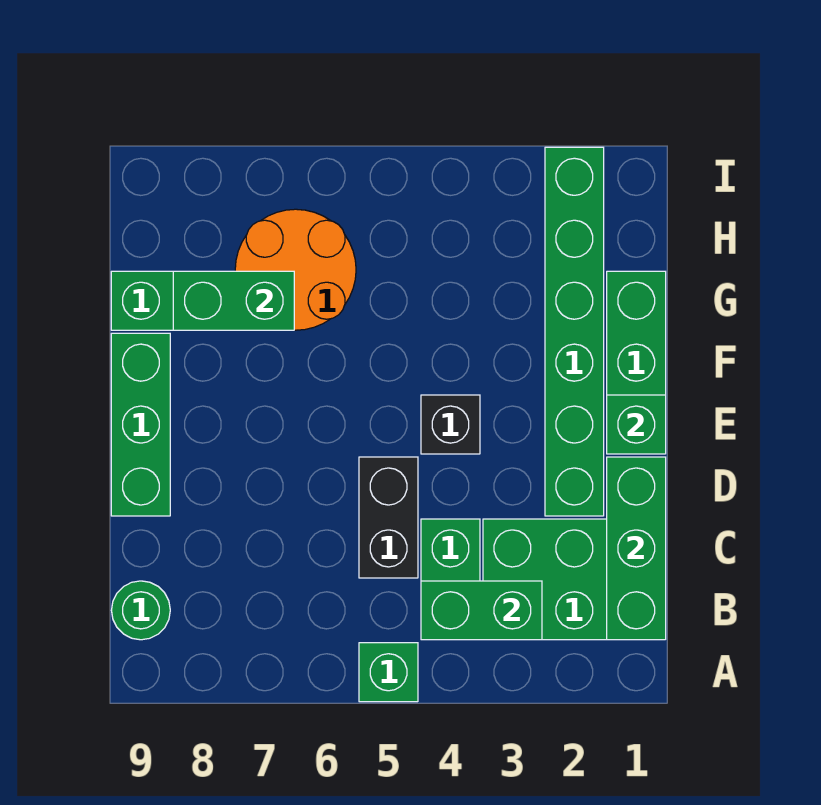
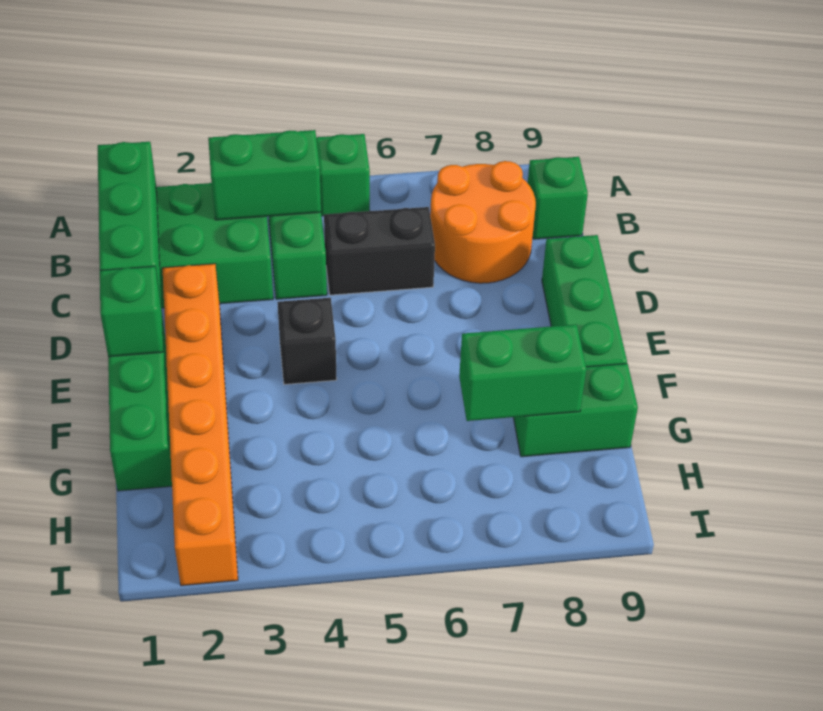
green round brick B9 level 1 -> green brick B9 level 1
black brick C5:D5 level 1 -> black brick C5:C6 level 1
green brick D2:I2 level 1 -> orange brick D2:I2 level 1
orange round brick G6:H7 level 1 -> orange round brick B7:C8 level 1

